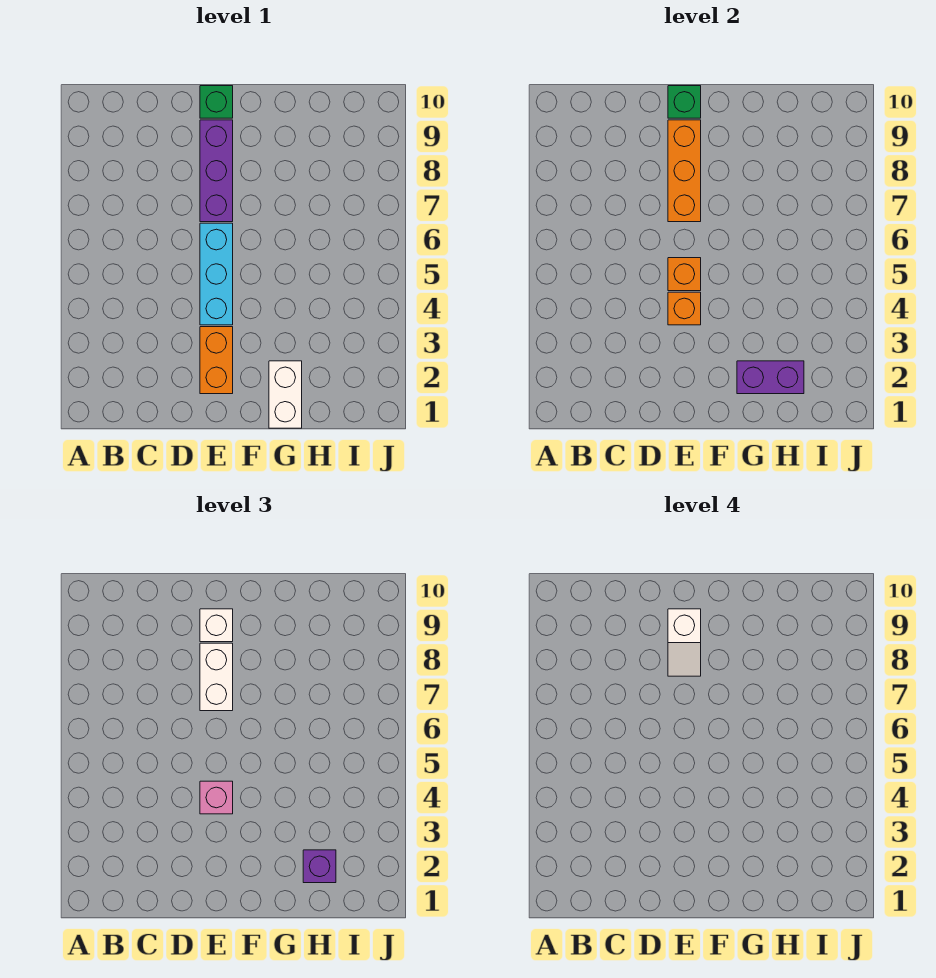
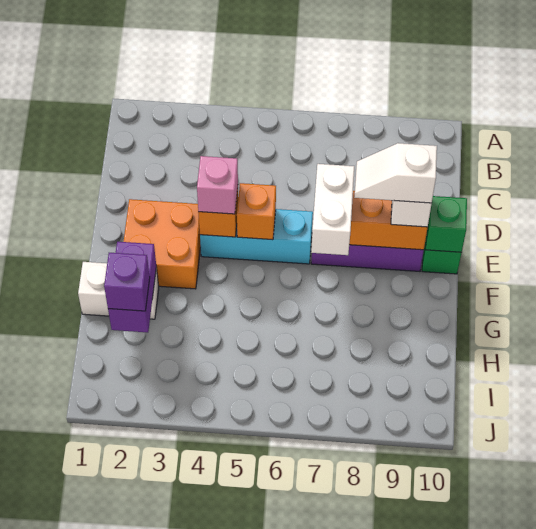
orange brick E2:E3 level 1 -> orange brick E2:F3 level 1
white brick E7:E8 level 3 -> white brick E7:F7 level 3

